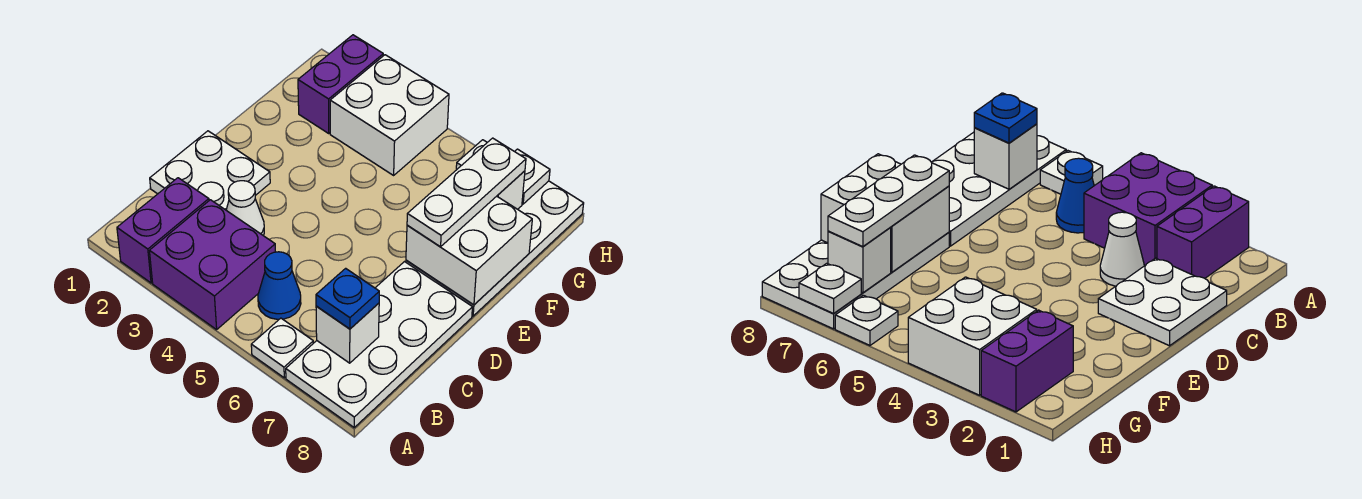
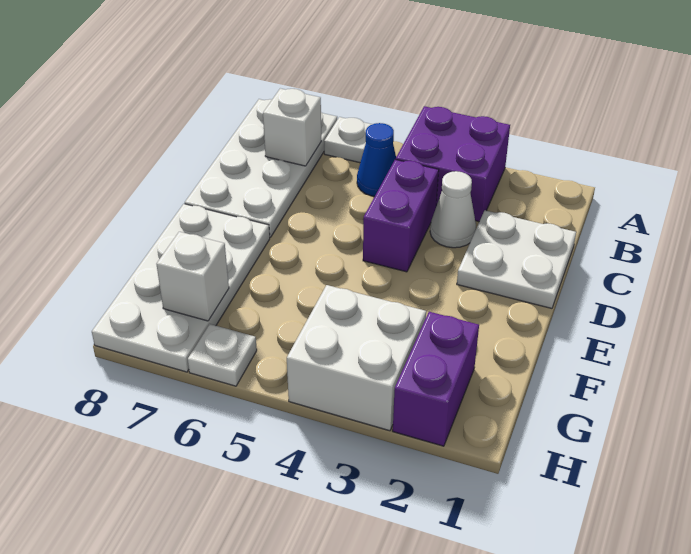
purple brick A2:B2 level 1 -> purple brick C4:D4 level 1
blue plate B7 level 3 -> none
white brick E7:F8 level 2 -> none
white plate E7:G7 level 3 -> none
white plate H7 level 2 -> none

